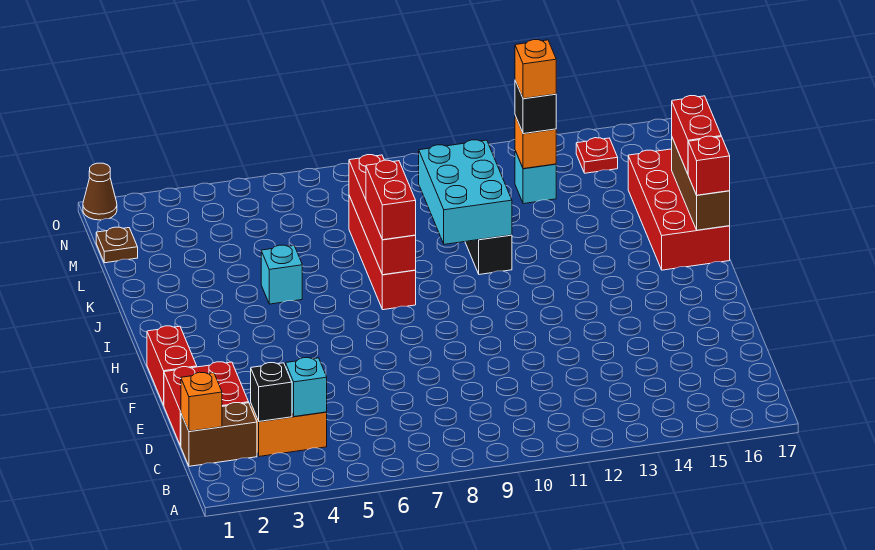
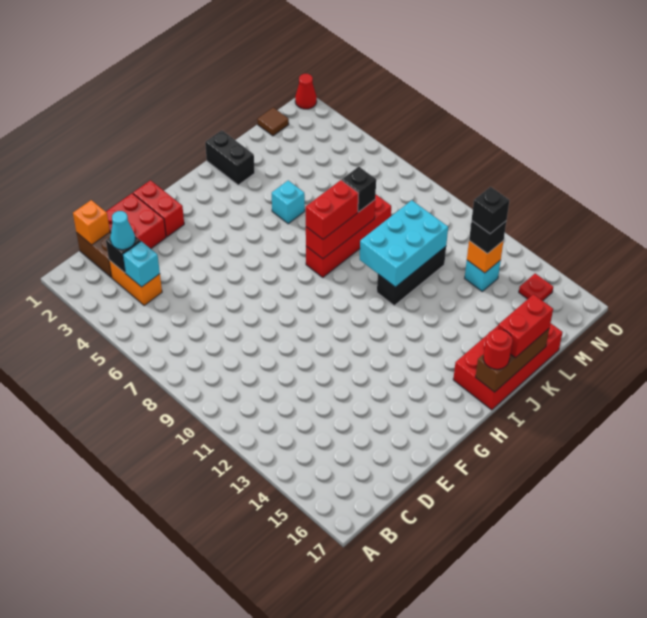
none -> cyan cone C3 level 3
red brick F1:G1 level 1 -> red brick F1:F2 level 1
red brick I8:L8 level 2 -> red brick I8:K8 level 2
red brick I17 level 3 -> red round brick I17 level 3
none -> black brick J1:J2 level 1
none -> black brick K8 level 3
brown plate M1 level 1 -> brown tile M1 level 1
orange brick M13 level 4 -> black brick M13 level 4
brown cone O1 level 1 -> red cone O1 level 1

